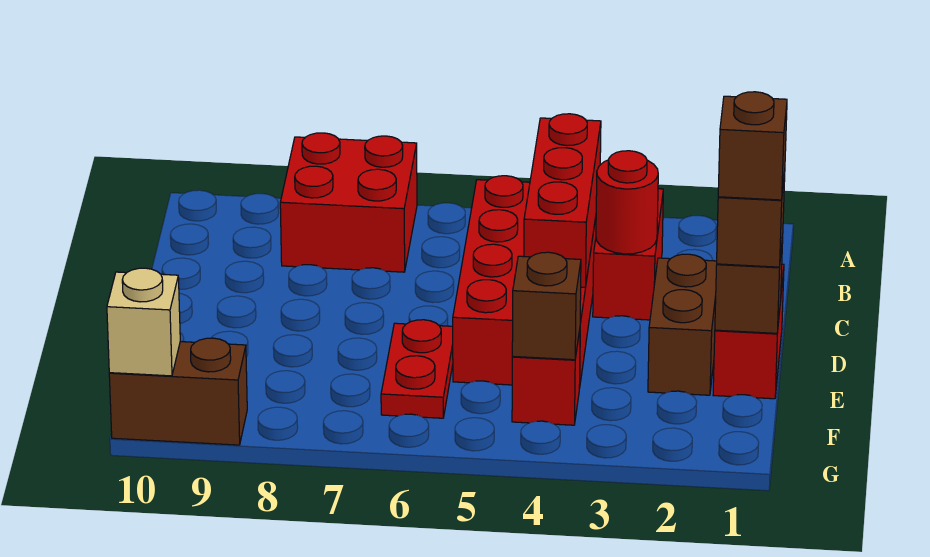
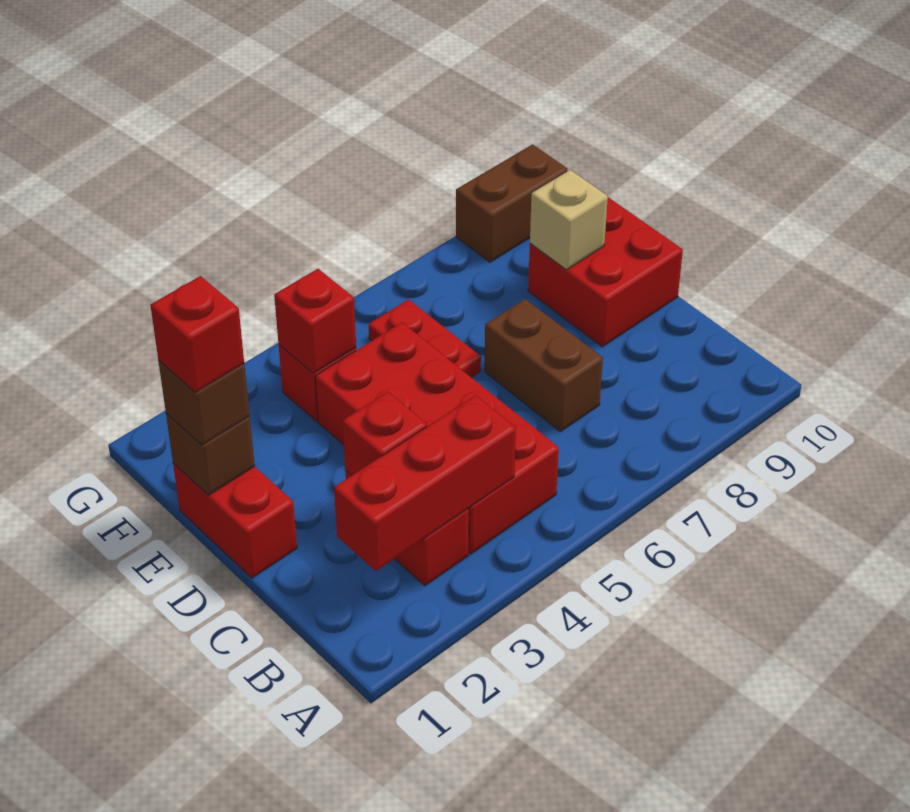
red brick A7:B8 level 1 -> red brick D9:E10 level 1
red brick B4:D4 level 2 -> red brick B2:B4 level 2
red round brick C3 level 2 -> red brick C3 level 2
brown brick D2:E2 level 1 -> brown brick C7:D7 level 1
brown brick E1 level 4 -> red brick E1 level 4
brown brick F4 level 2 -> red brick F4 level 2
tan brick G10 level 2 -> tan brick E9 level 2

